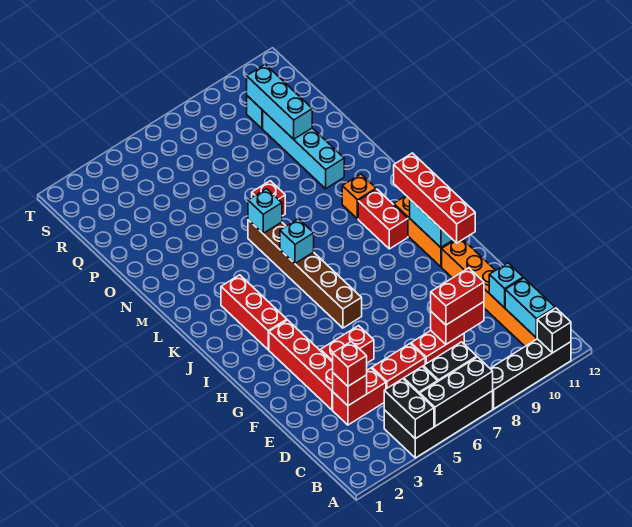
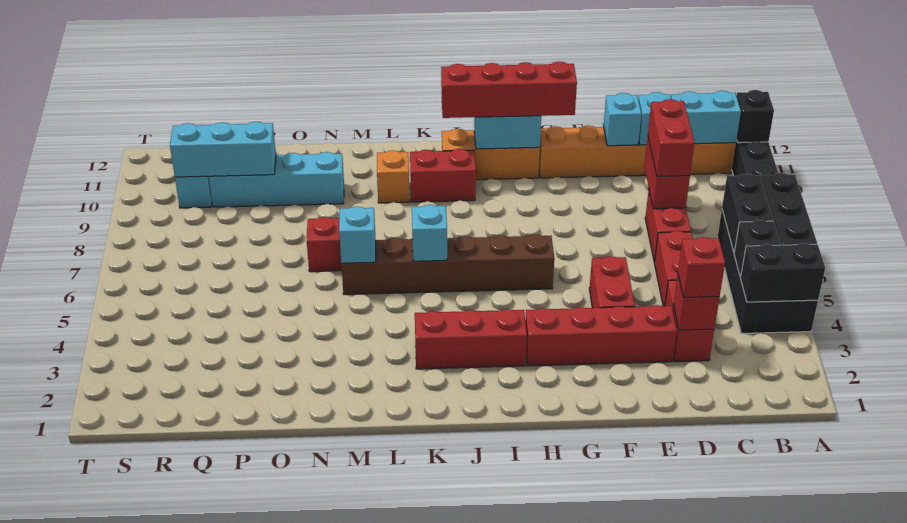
none -> cyan brick E11 level 2

